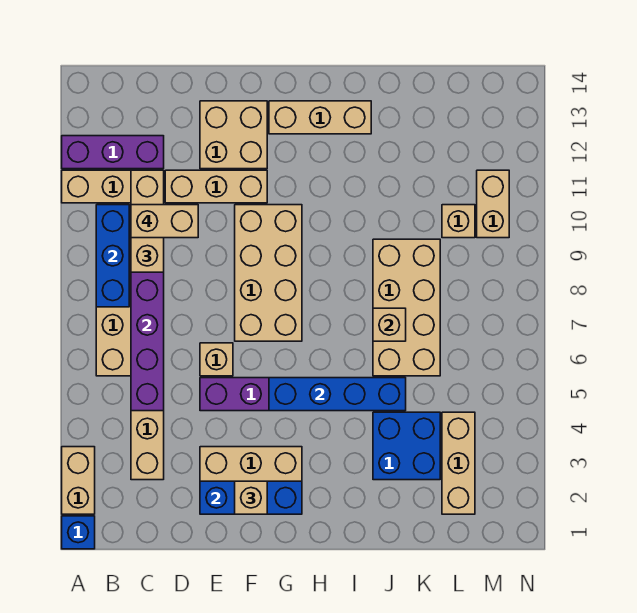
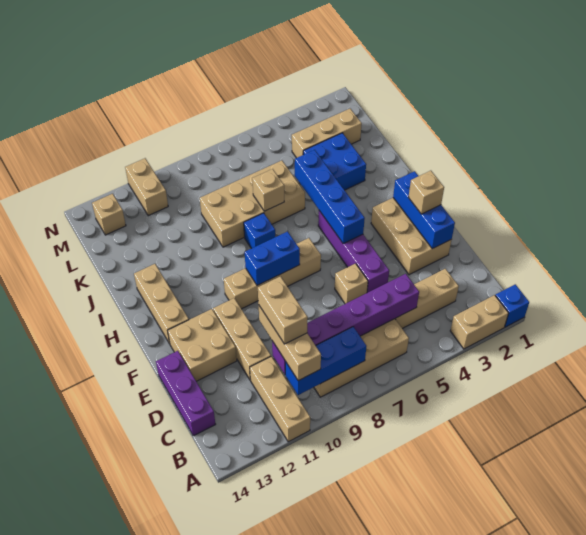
purple brick A12:C12 level 1 -> purple brick C14:E14 level 1
tan brick C9:C11 level 3 -> tan brick B10:D10 level 3
tan brick F7:G10 level 1 -> tan brick G7:G10 level 1
none -> blue brick G8:G9 level 2
none -> blue brick I8 level 1
tan brick L10 level 1 -> tan brick M13 level 1
tan brick M10:M11 level 1 -> tan brick M11:N11 level 1

